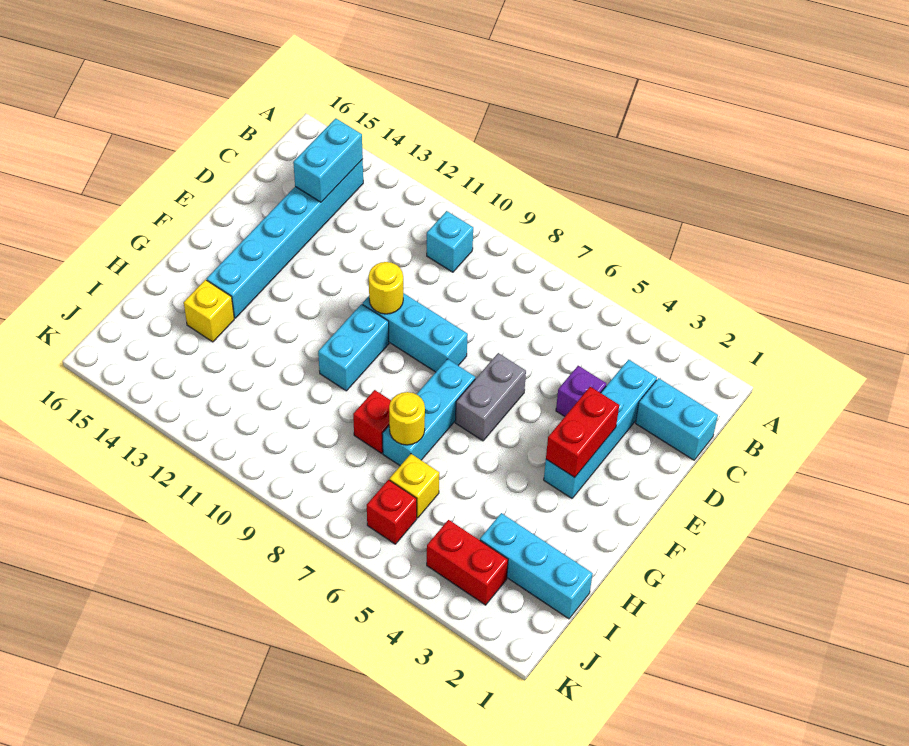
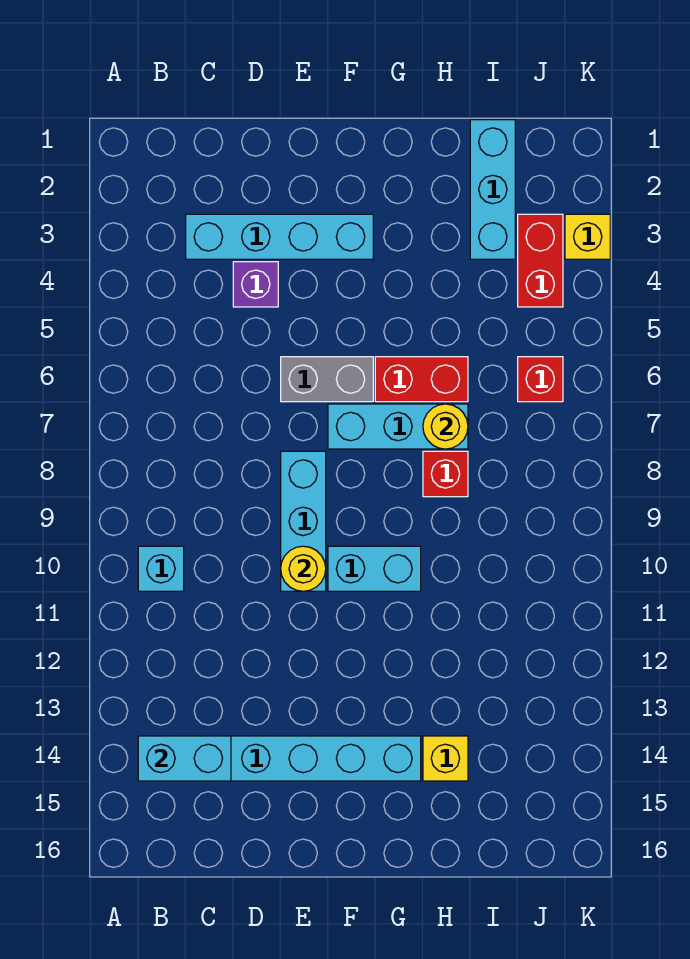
cyan brick C1:C2 level 1 -> none
red brick E3:F3 level 2 -> red brick G6:H6 level 1
yellow brick I6 level 1 -> yellow brick K3 level 1

